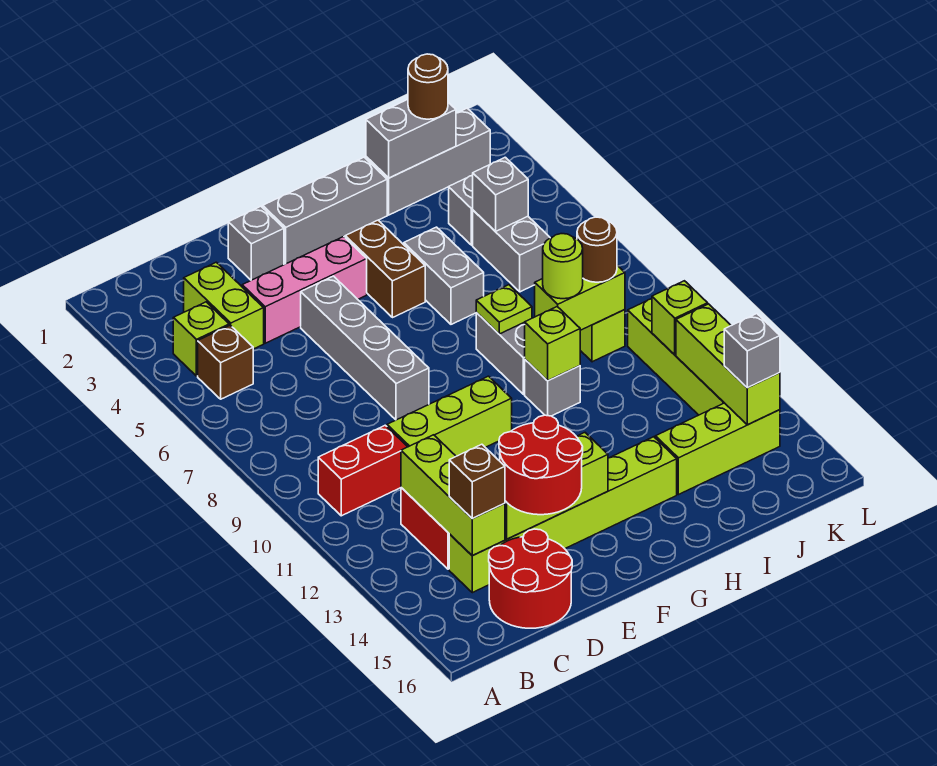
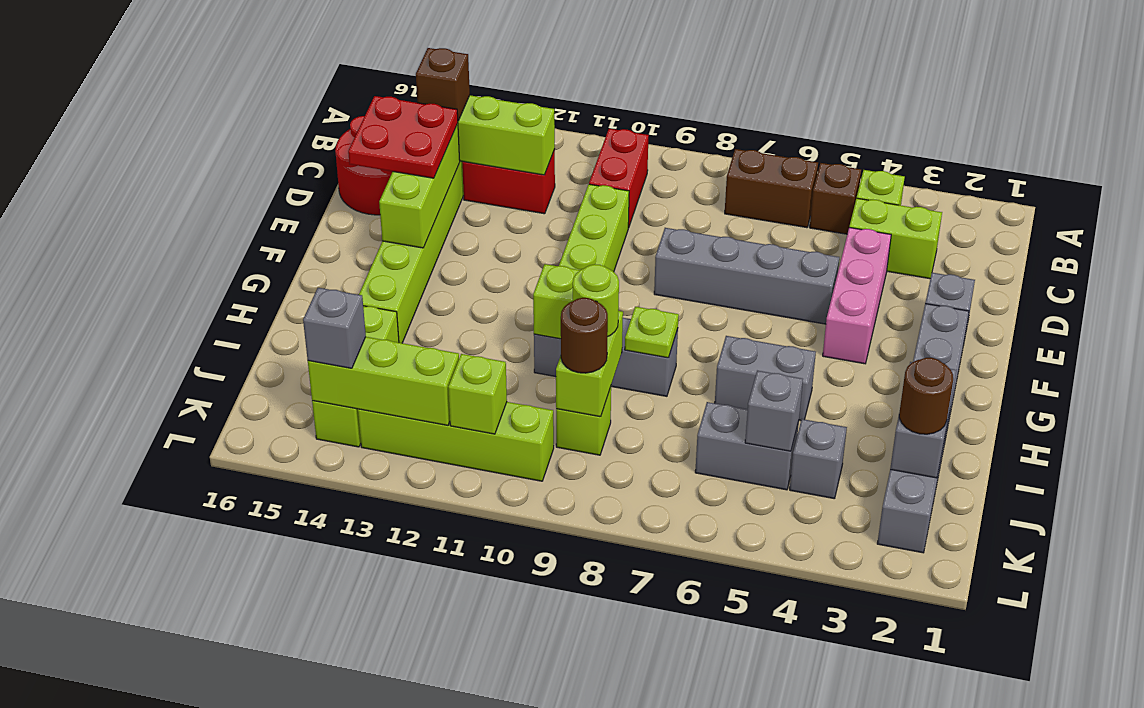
red round brick D14:E15 level 3 -> red plate D14:E15 level 3
brown brick G4:G5 level 1 -> brown brick B6:B7 level 1

